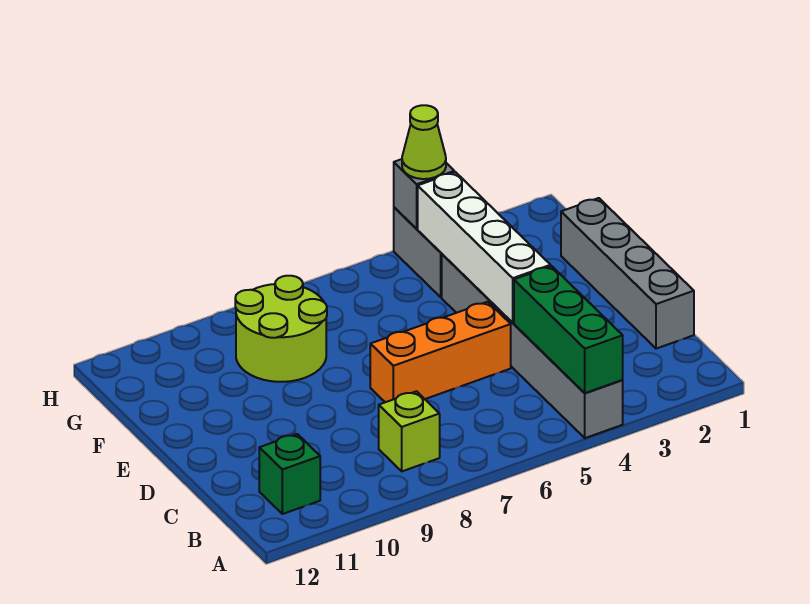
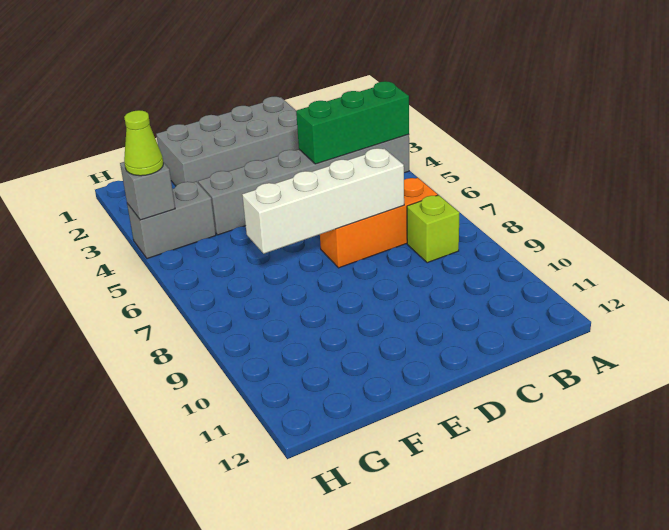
green brick B11 level 1 -> none
grey brick C1:F1 level 1 -> grey brick C1:F2 level 1
white brick D4:G4 level 2 -> white brick C7:F7 level 2
orange brick D5:D7 level 1 -> orange brick B7:D7 level 1
lime round brick F8:G9 level 1 -> none

